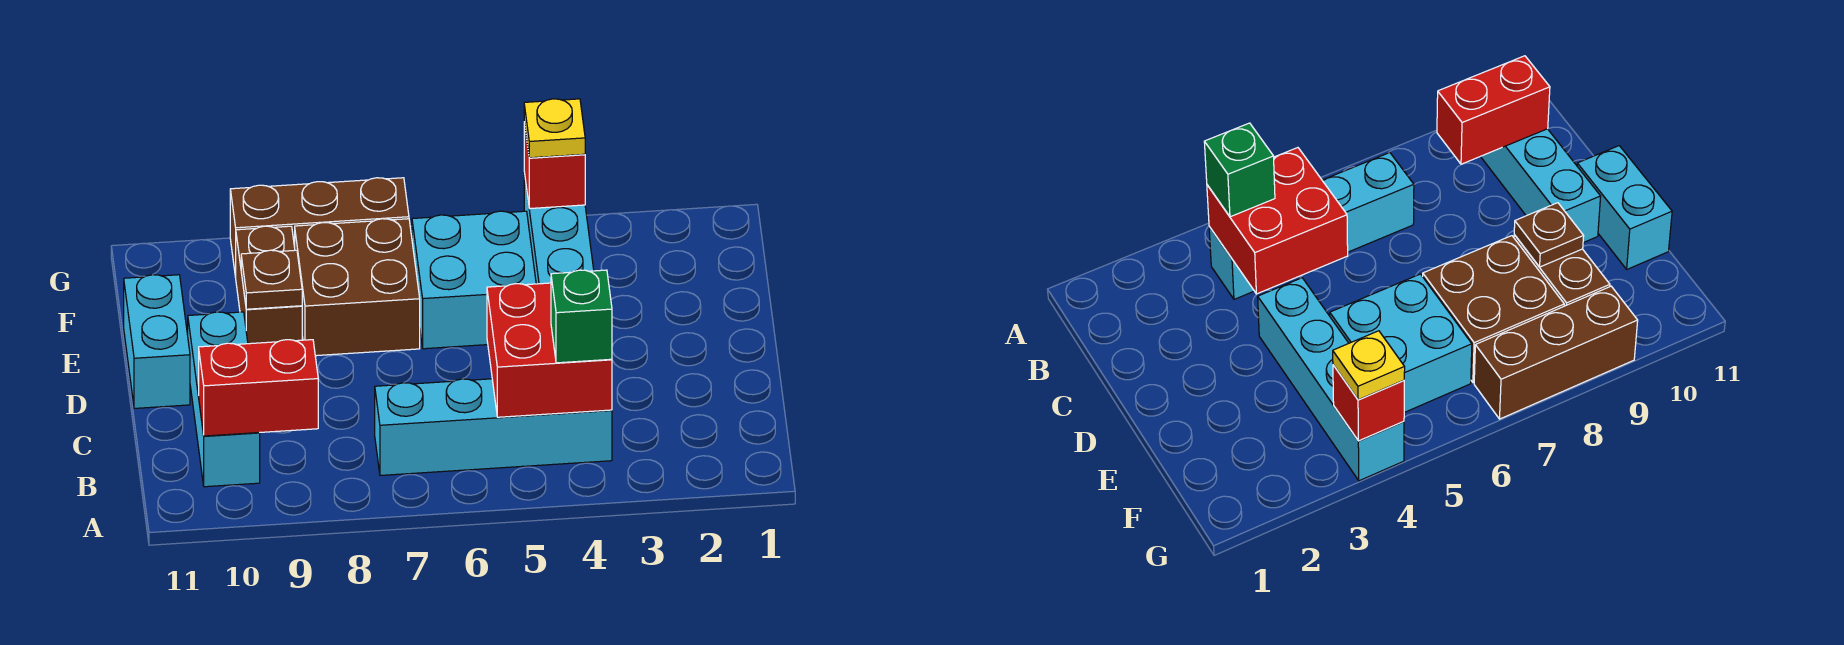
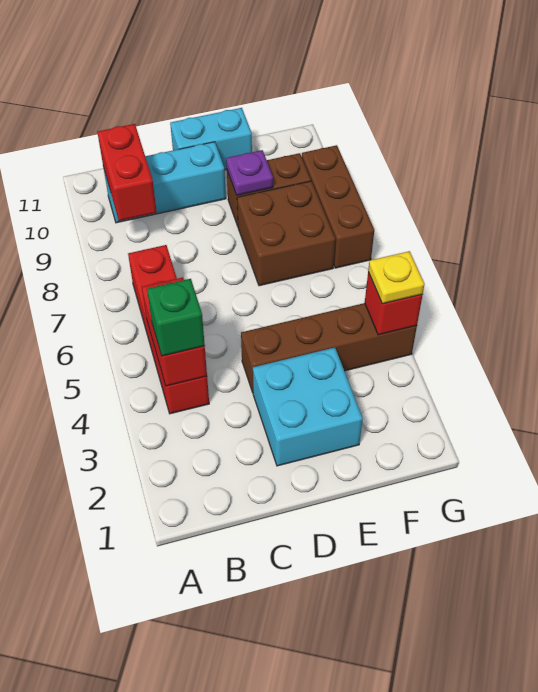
cyan brick B4:B7 level 1 -> red brick B4:B7 level 1
red brick B4:C5 level 2 -> red brick B4:B5 level 2
cyan brick D4:G4 level 1 -> brown brick D4:G4 level 1
cyan brick E5:F6 level 1 -> cyan brick D2:E3 level 1
brown plate E9 level 2 -> purple plate E9 level 2

